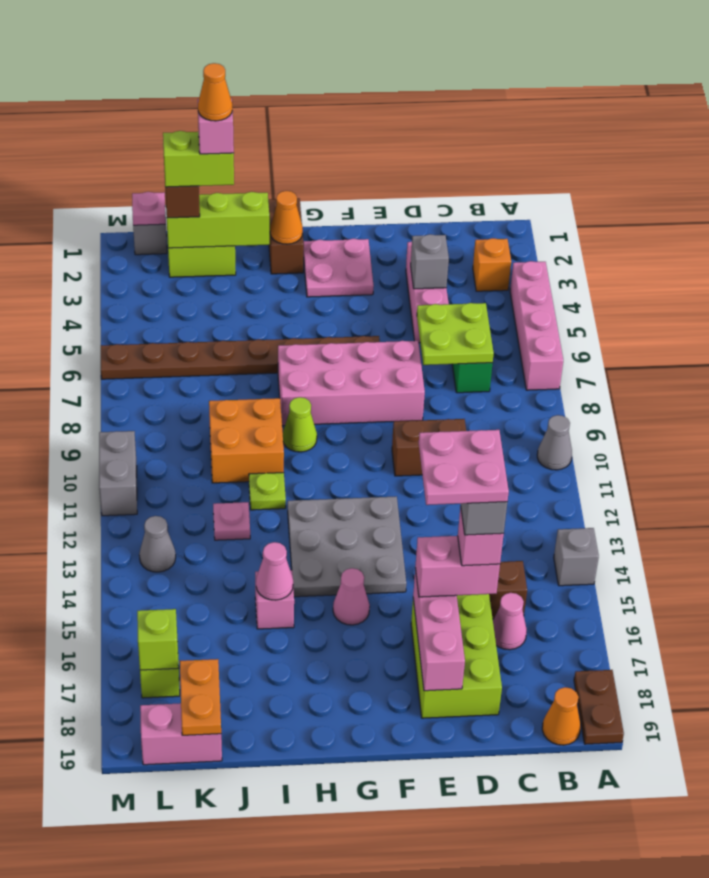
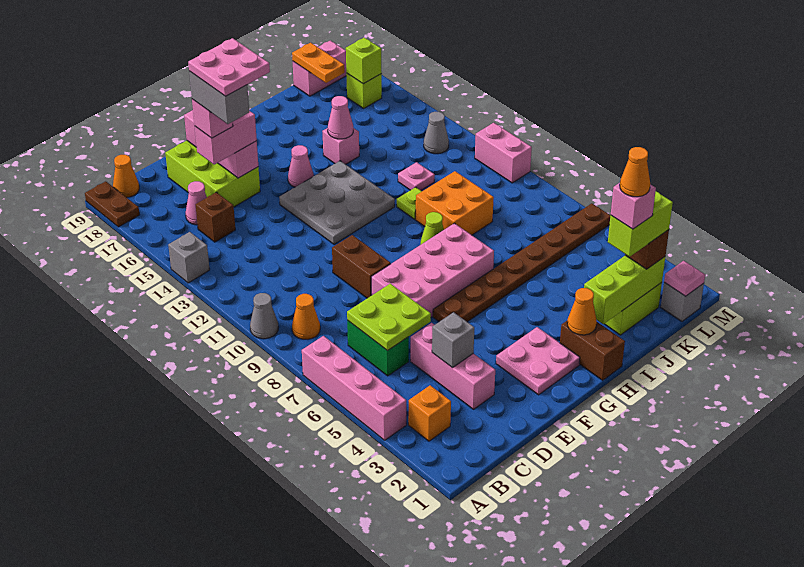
none -> orange cone B9 level 1
brown brick D10:E10 level 1 -> brown brick E9:E10 level 1
grey brick M10:M11 level 1 -> pink brick M10:M11 level 1

